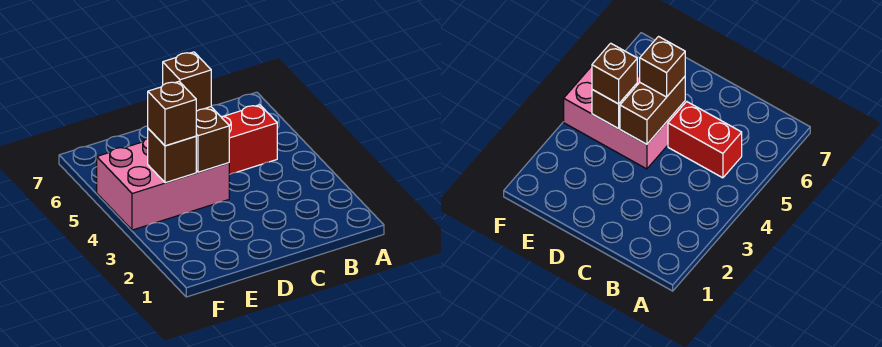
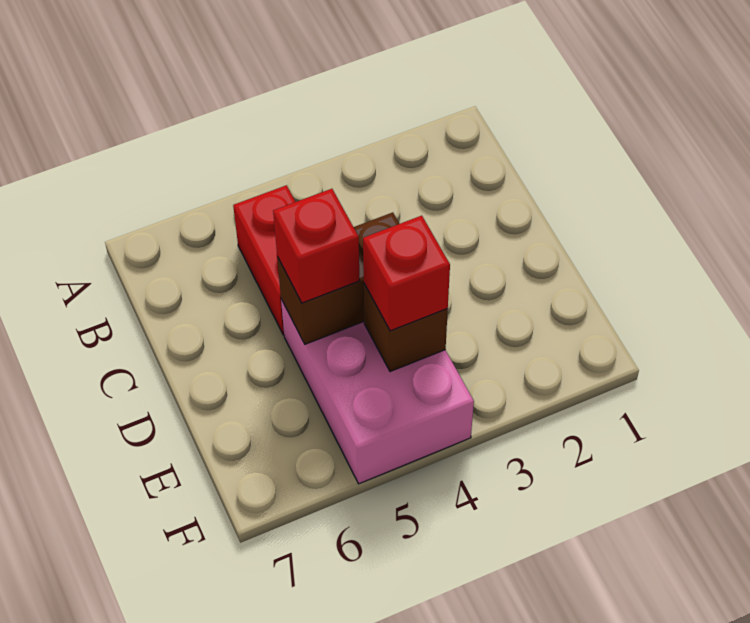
brown brick D5 level 3 -> red brick D5 level 3
brown brick E4 level 3 -> red brick E4 level 3

